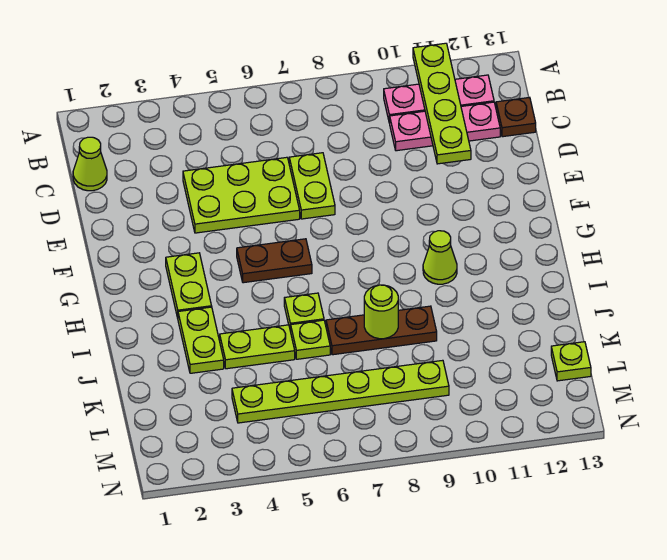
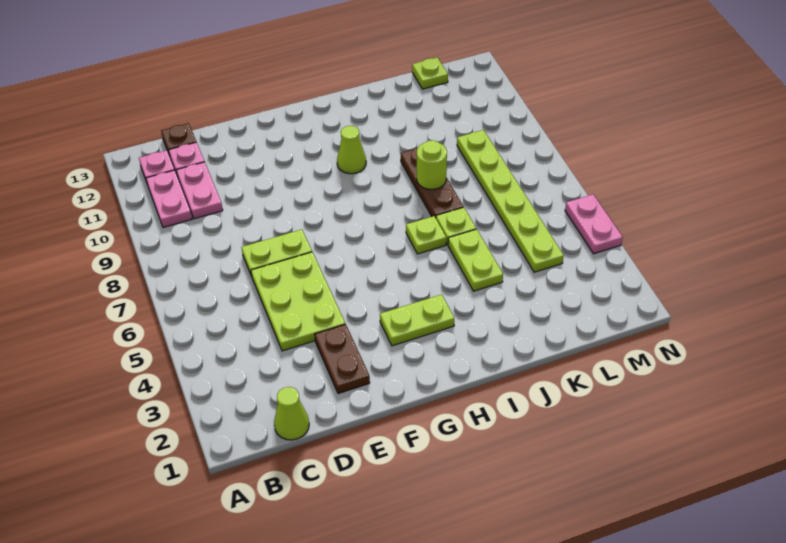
lime plate A11:D11 level 2 -> none
brown plate G5:G6 level 1 -> brown plate E2:E3 level 1
lime plate I3:J3 level 1 -> none
none -> pink plate N4:N5 level 1

